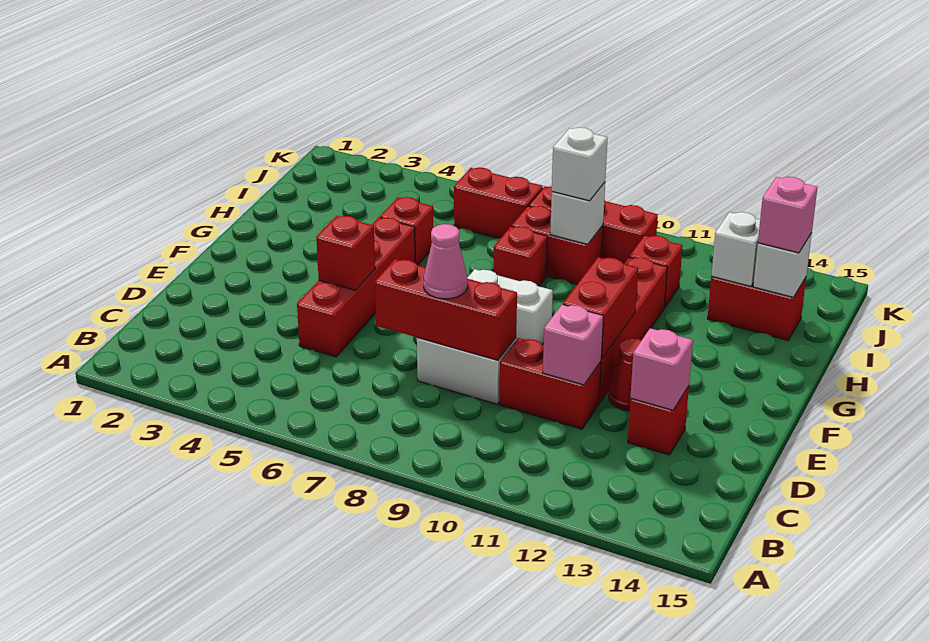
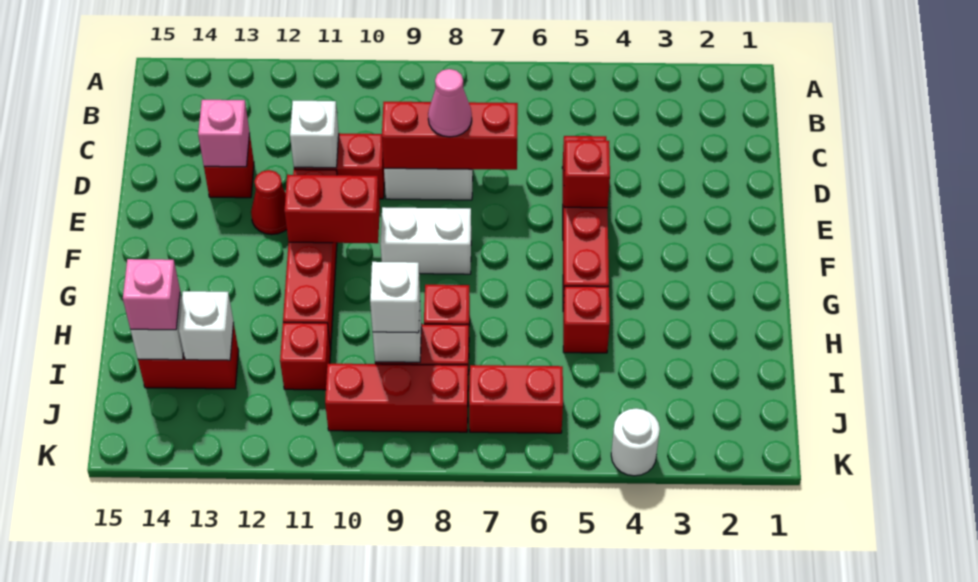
pink brick D11 level 2 -> white brick D11 level 2
red brick E11:F11 level 2 -> red brick F10:F11 level 2
none -> white round brick K4 level 1

